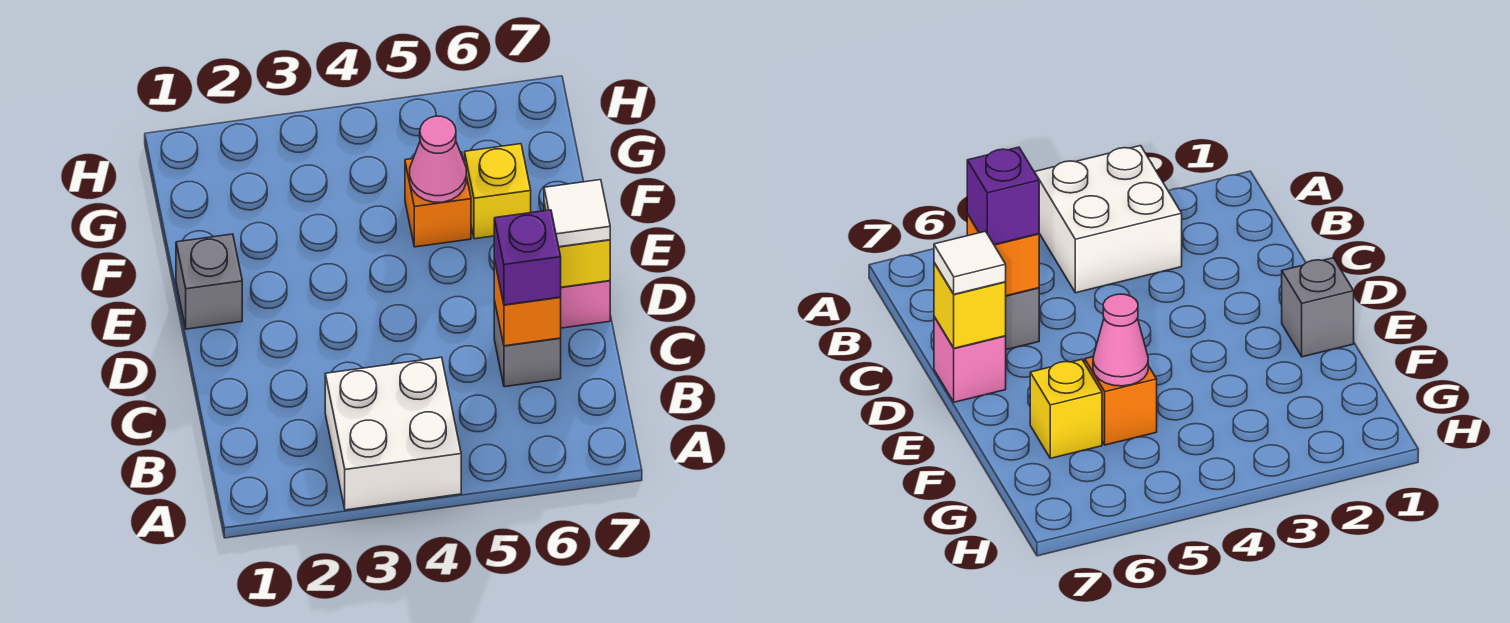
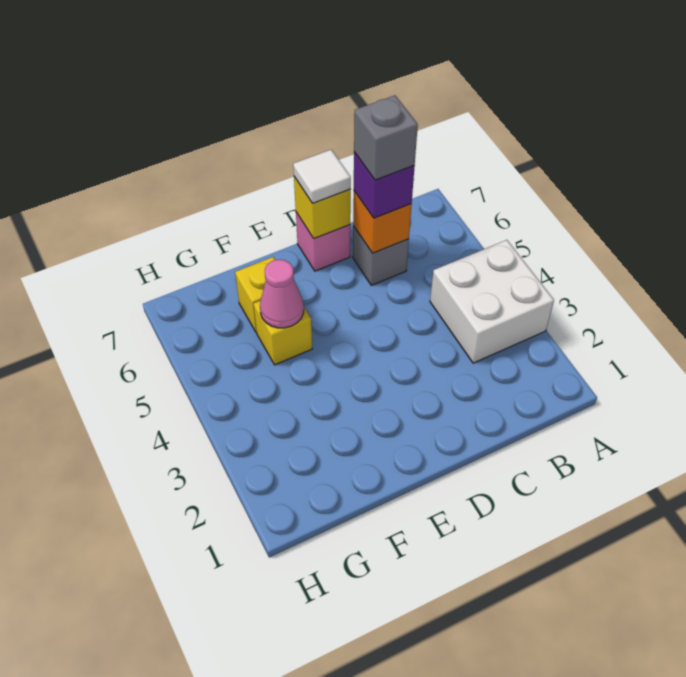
grey brick E1 level 1 -> grey brick C6 level 4
orange brick F5 level 1 -> yellow brick F5 level 1

